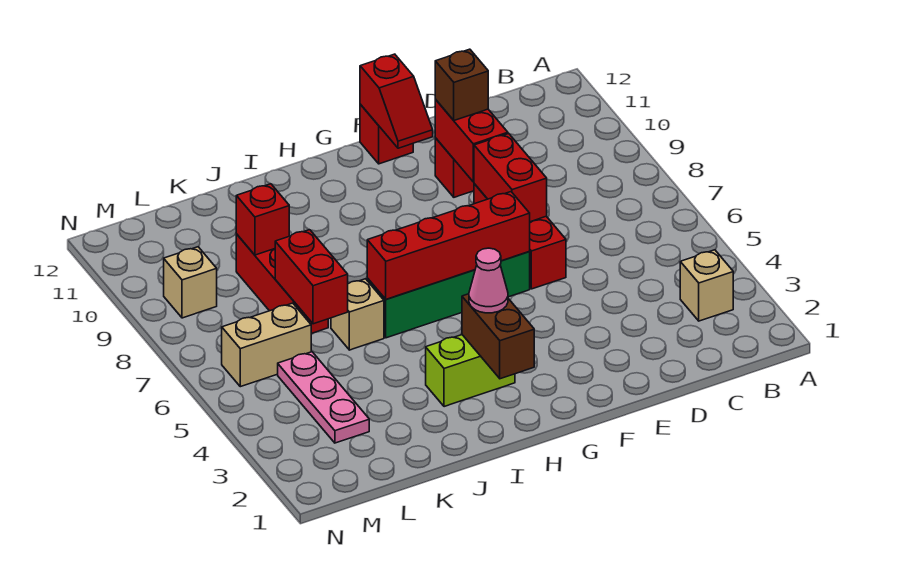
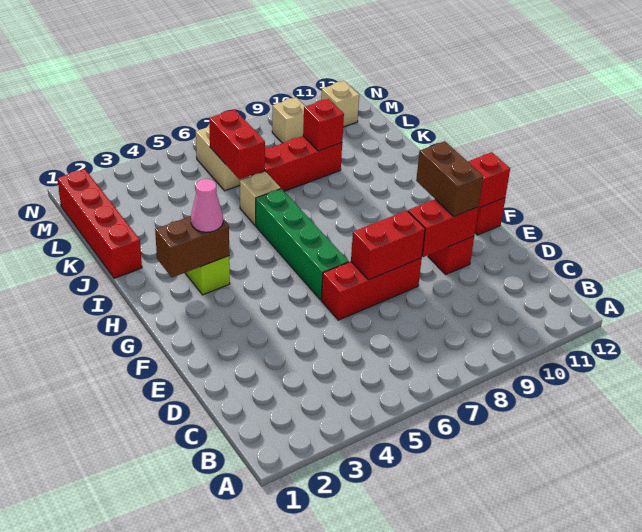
tan brick B3 level 1 -> tan brick M11 level 1
brown brick E10 level 3 -> brown brick E10:F10 level 3
red brick F6:I6 level 2 -> red brick J1:M1 level 1
red brick K6:K7 level 2 -> red brick K6:L6 level 2
pink plate L3:L5 level 1 -> none

